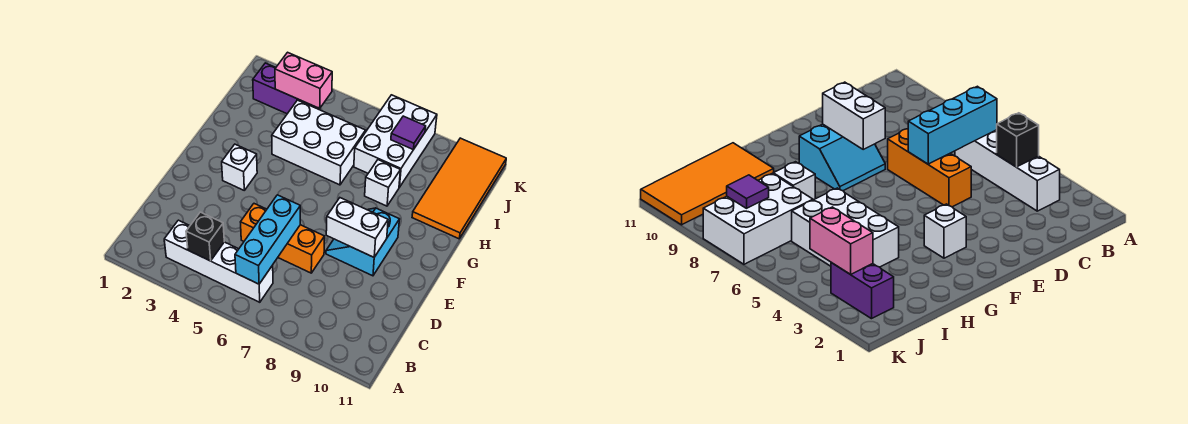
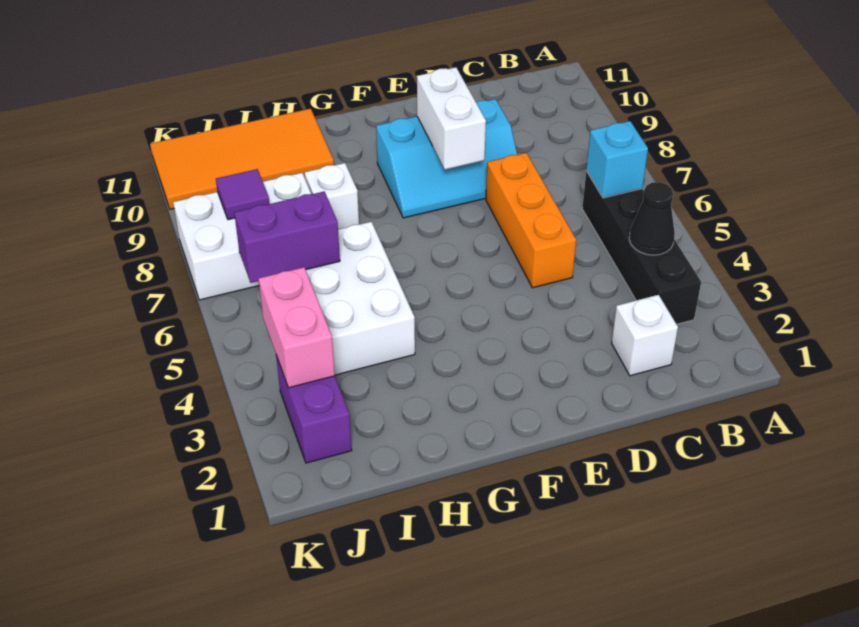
white brick B3:B6 level 1 -> black brick B3:B6 level 1
black brick B4 level 2 -> black cone B4 level 2
cyan brick B6:D6 level 2 -> cyan brick B6 level 2
cyan slope E8:F9 level 1 top 9 -> cyan slope D8:F9 level 1 top 9
white brick F3 level 1 -> white brick C2 level 1
none -> purple brick I6:J6 level 2

